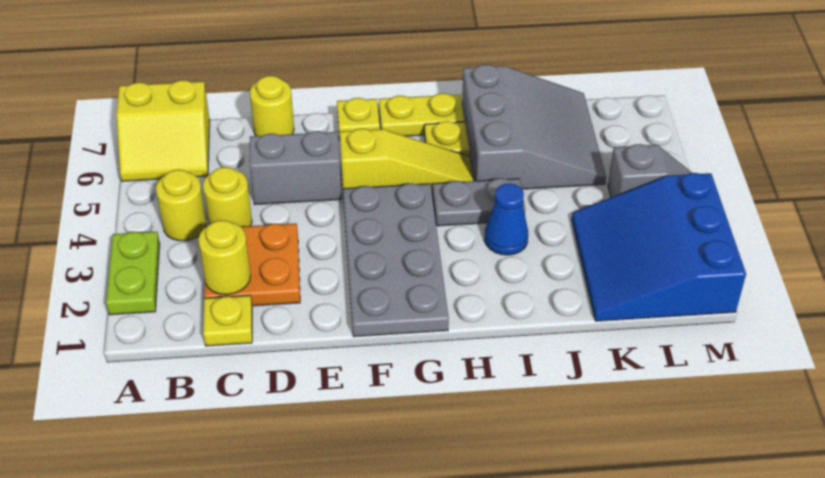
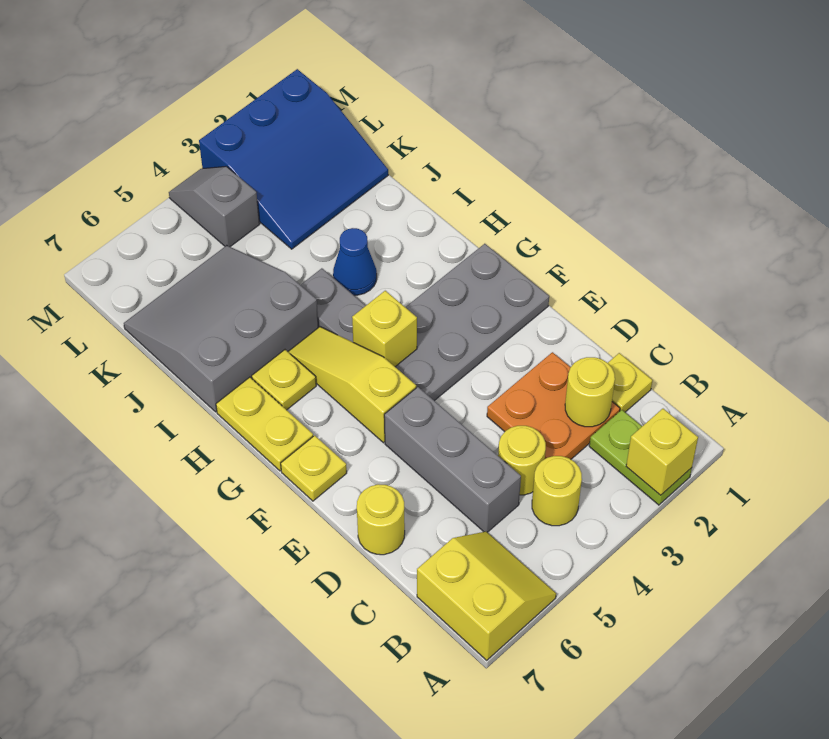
lime plate A2:A3 level 1 -> lime plate A2:B2 level 1
none -> yellow brick A2 level 2
grey brick D5:E5 level 1 -> grey brick C5:E5 level 1
none -> yellow brick G4 level 2

